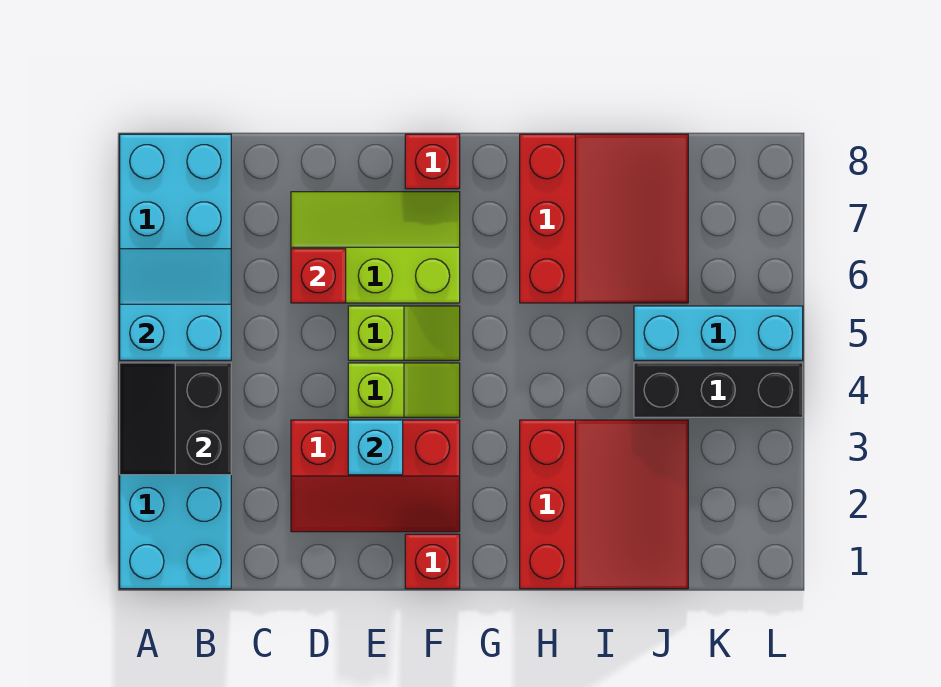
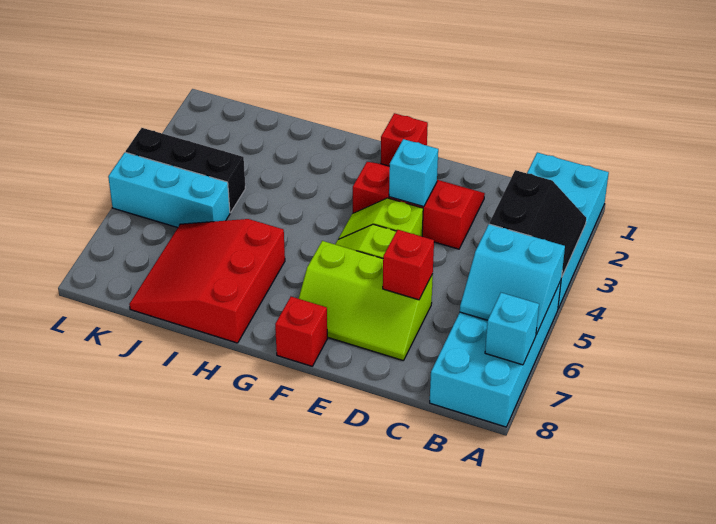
none -> cyan brick A7 level 2
red slope H1:J3 level 1 top H -> none

